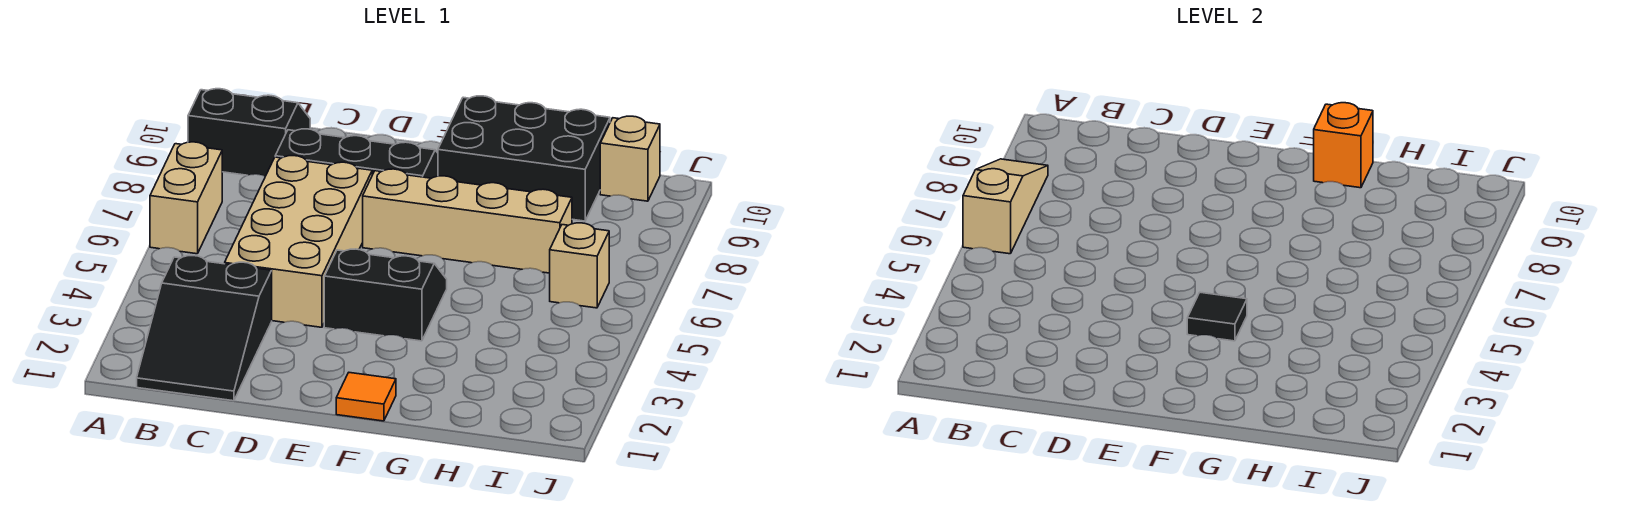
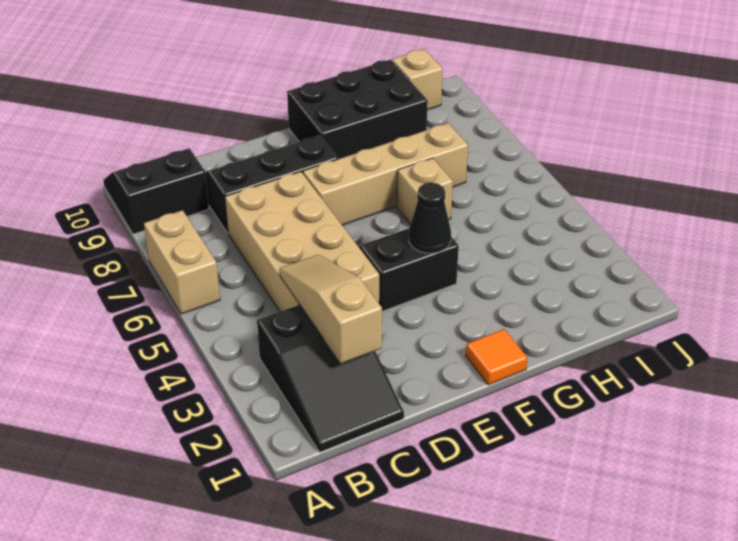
tan slope A6:A8 level 2 top 6 -> tan slope C2:C4 level 2 top 2
black tile F4 level 2 -> black cone F4 level 2
orange brick G10 level 2 -> none
tan brick I6 level 1 -> tan brick G6 level 1

